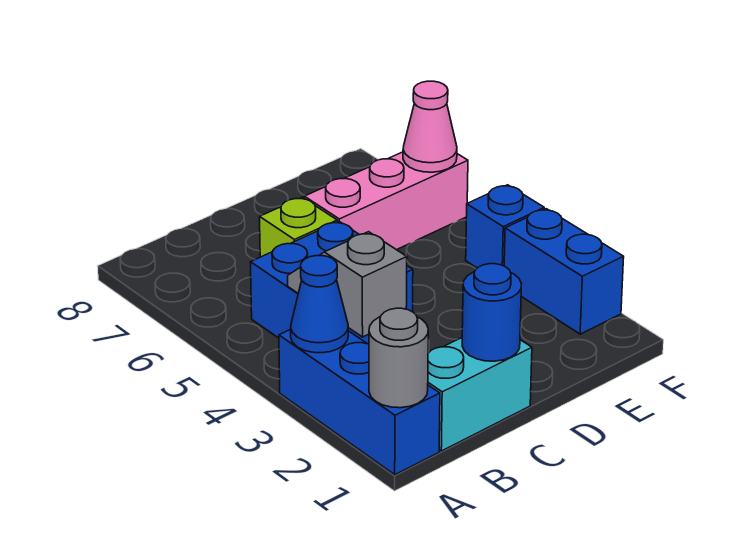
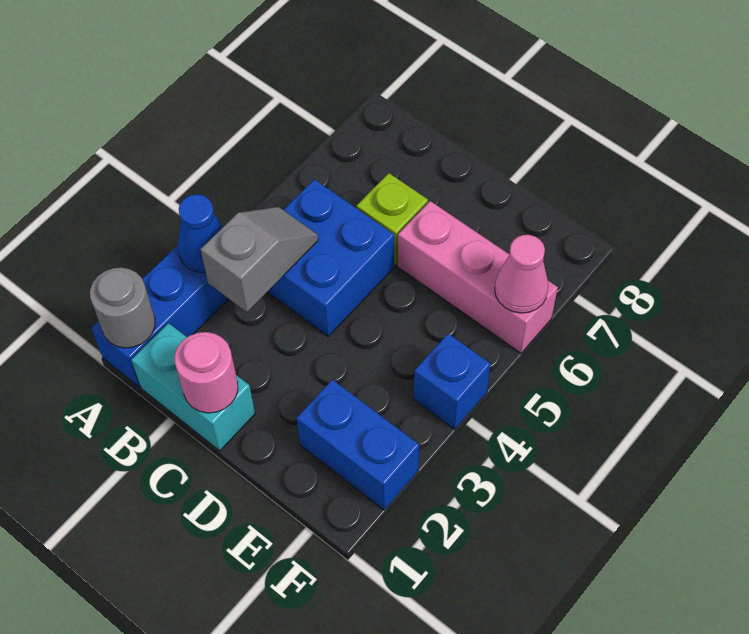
blue round brick C1 level 2 -> pink round brick C1 level 2
blue brick F2:F3 level 1 -> blue brick E2:F2 level 1

